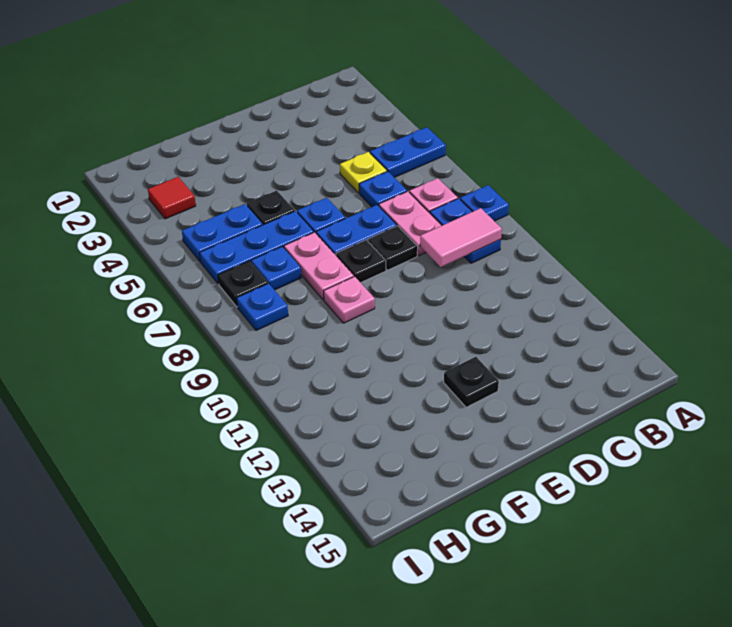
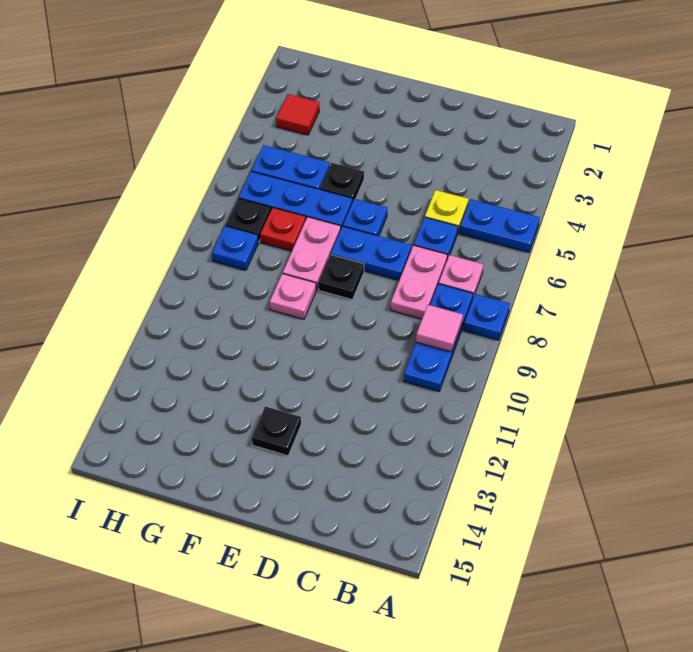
blue plate B8:B9 level 1 -> blue plate B8:B10 level 1
pink tile B9:C9 level 2 -> pink tile B9 level 2
black plate D8 level 1 -> none
blue plate G7 level 1 -> red plate G7 level 1

